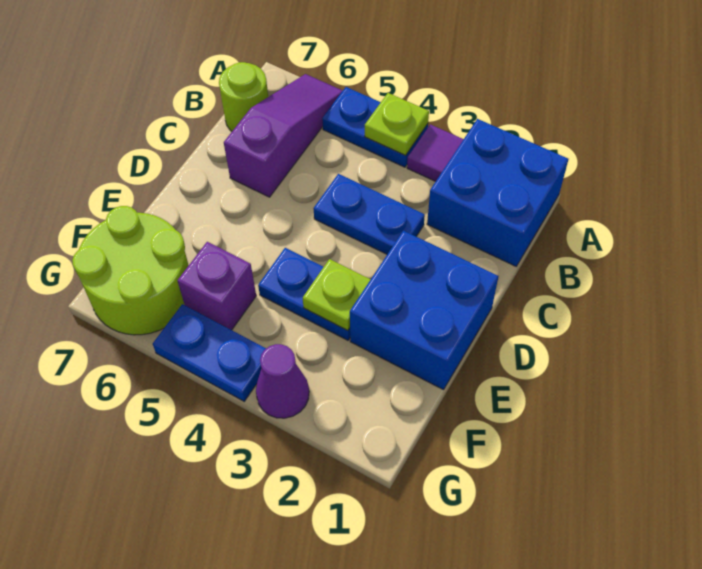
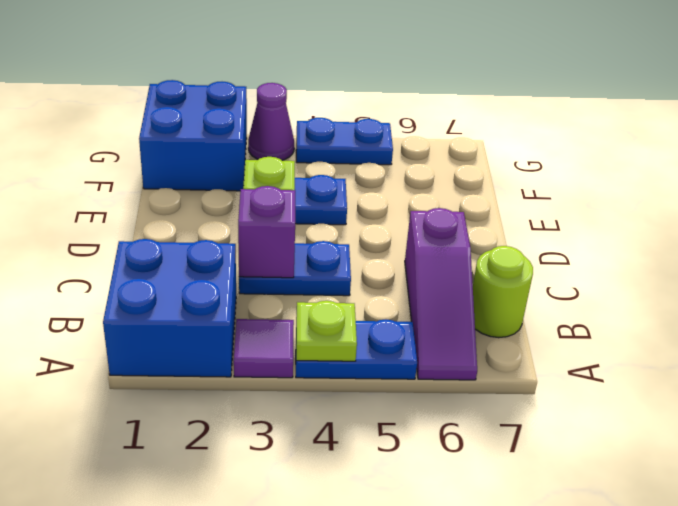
blue brick D1:E2 level 1 -> blue brick F1:G2 level 1
purple brick F5 level 1 -> purple brick C3 level 2
lime round brick F6:G7 level 1 -> none

